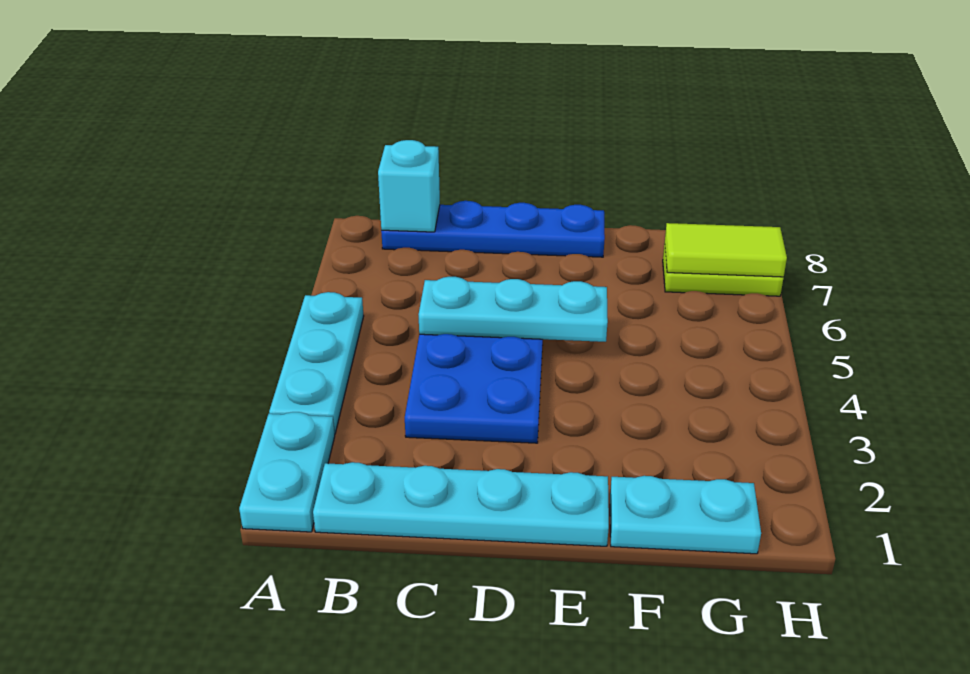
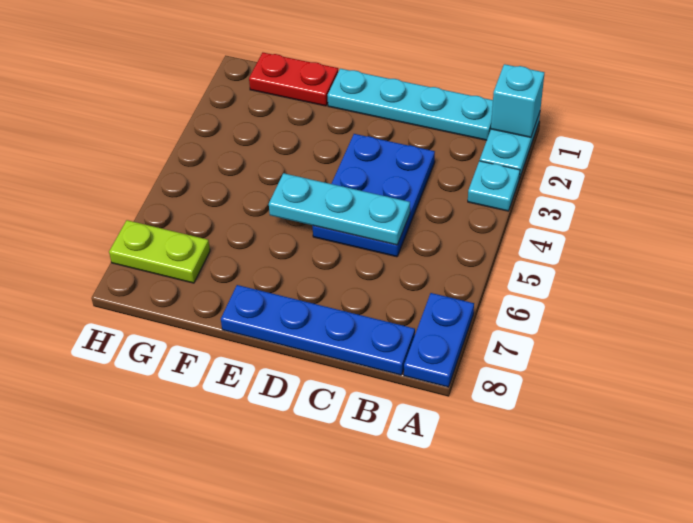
cyan plate A3:A5 level 1 -> cyan plate A3 level 1
none -> blue plate A7:A8 level 1
cyan brick B8 level 2 -> cyan brick A1 level 2
cyan plate F1:G1 level 1 -> red plate F1:G1 level 1
lime tile G7:H7 level 2 -> none

